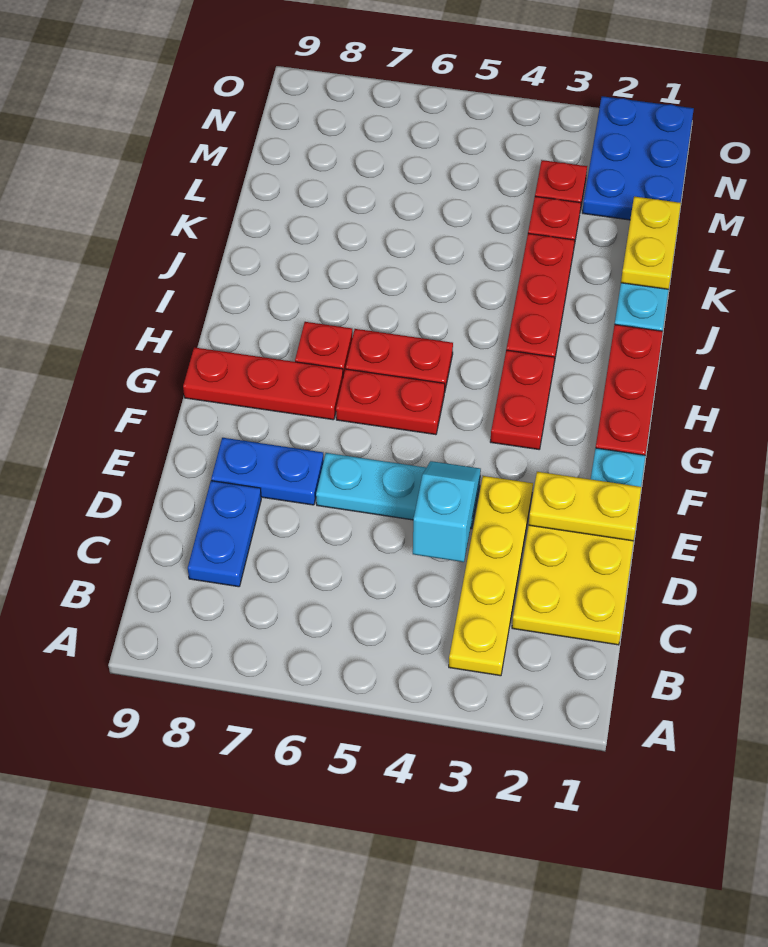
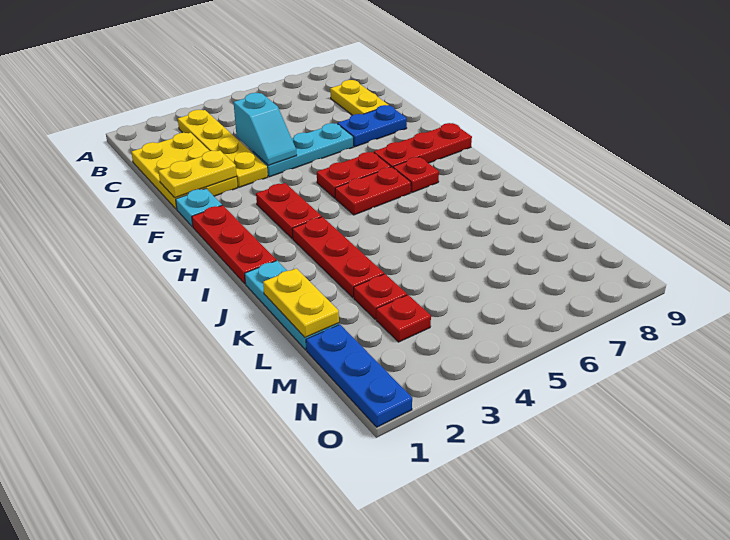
blue plate C8:D8 level 1 -> yellow plate C8:D8 level 1
blue plate M1:O2 level 1 -> blue plate M1:O1 level 1

